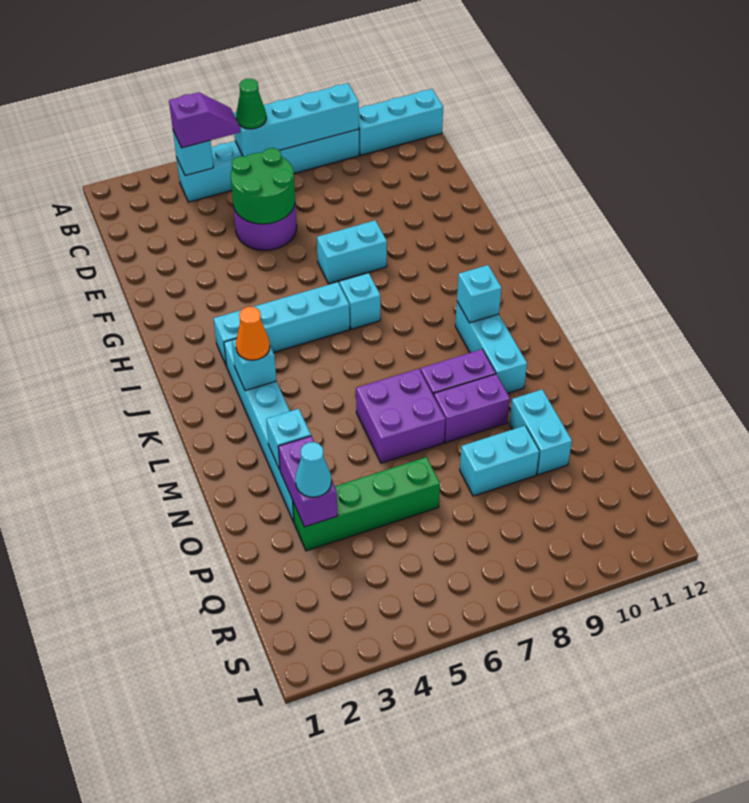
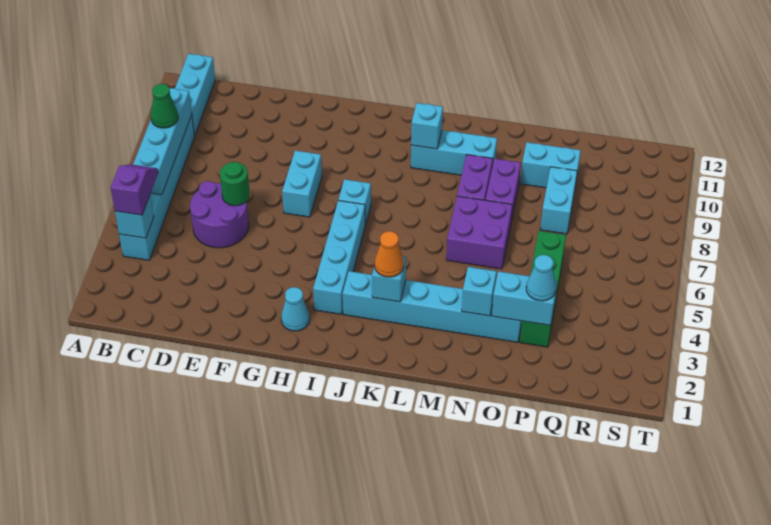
green cone B6 level 3 -> green cone B8 level 3
green round brick D5:E6 level 2 -> green round brick E6 level 2
none -> cyan cone H2 level 1
purple brick O3:P3 level 2 -> cyan brick O3:P3 level 2

